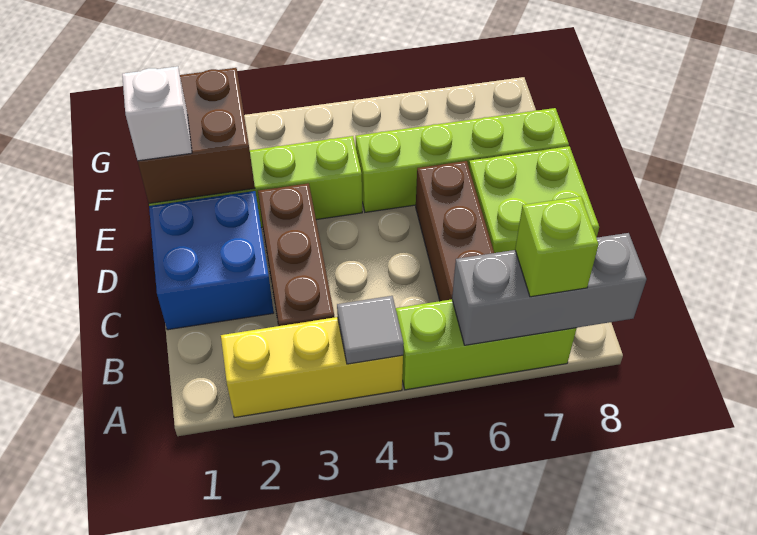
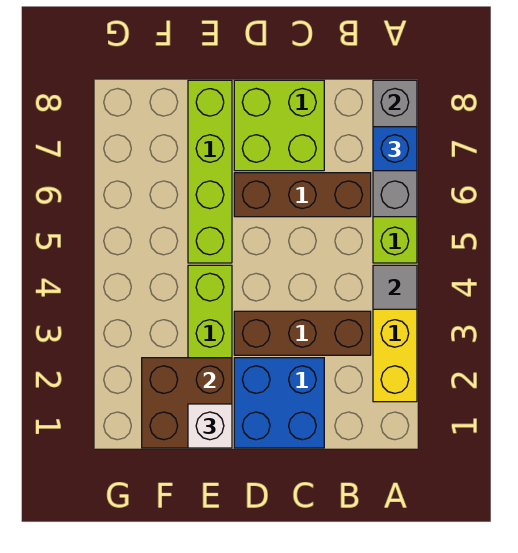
lime brick A7 level 3 -> blue brick A7 level 3

